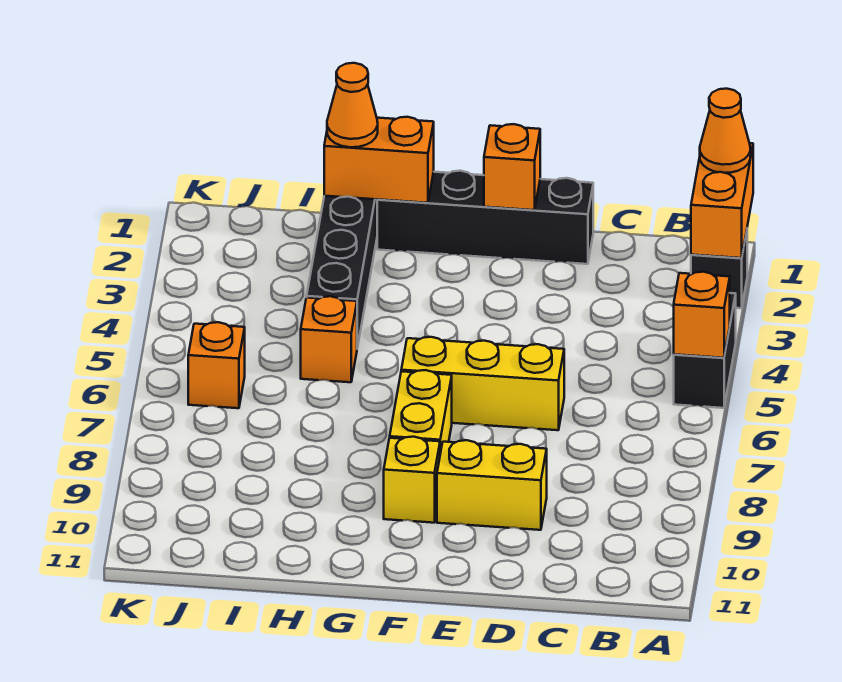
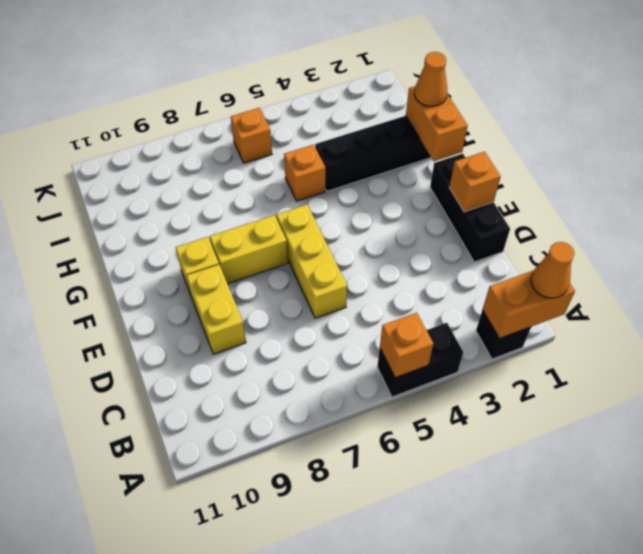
black brick D1:G1 level 1 -> black brick D1:F1 level 1

